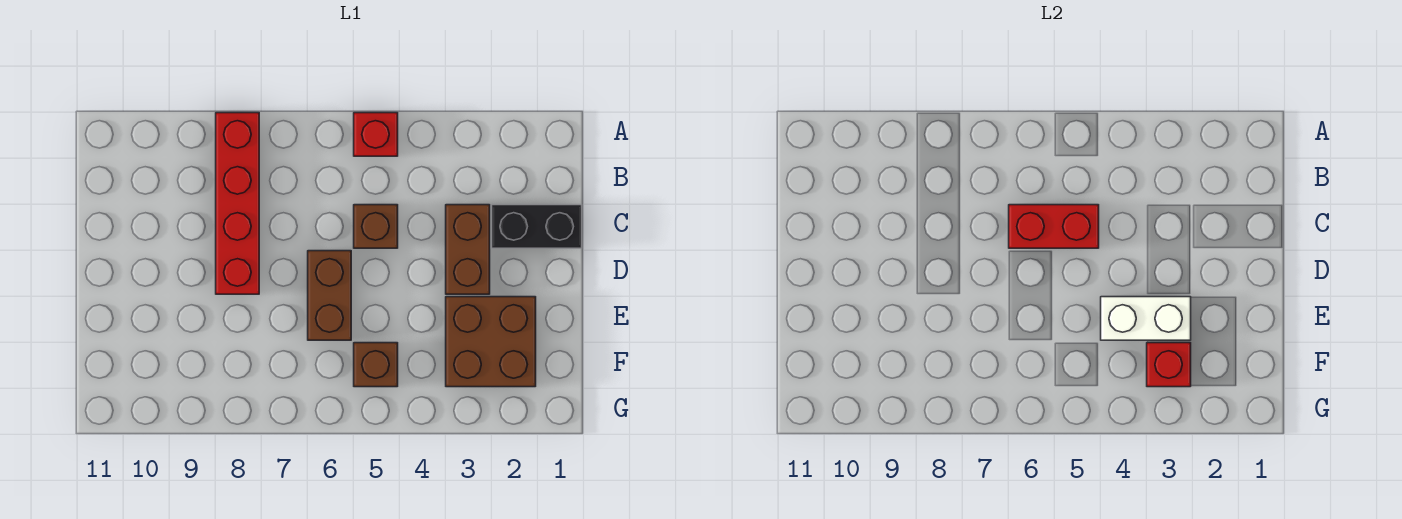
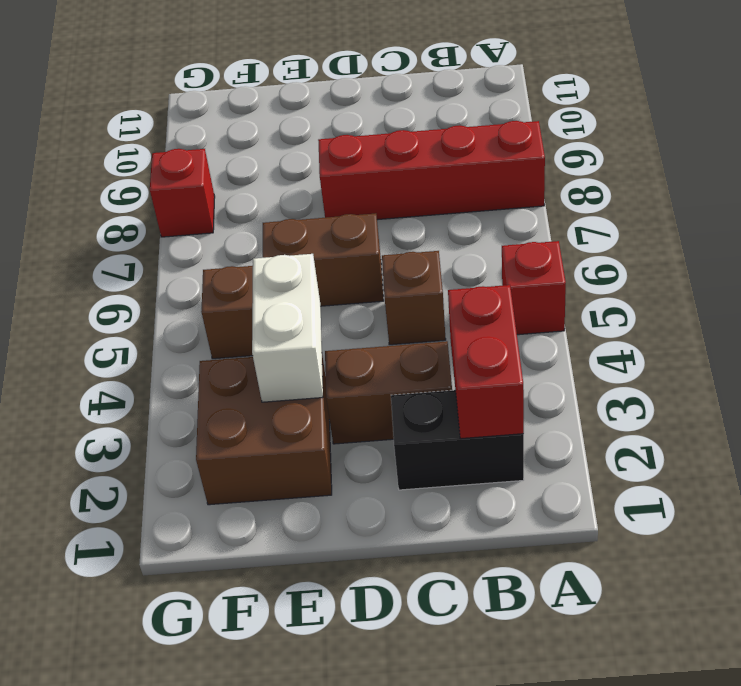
black brick C1:C2 level 1 -> black brick B2:C2 level 1
red brick C5:C6 level 2 -> red brick B2:B3 level 2
red brick F3 level 2 -> red brick G8 level 1

